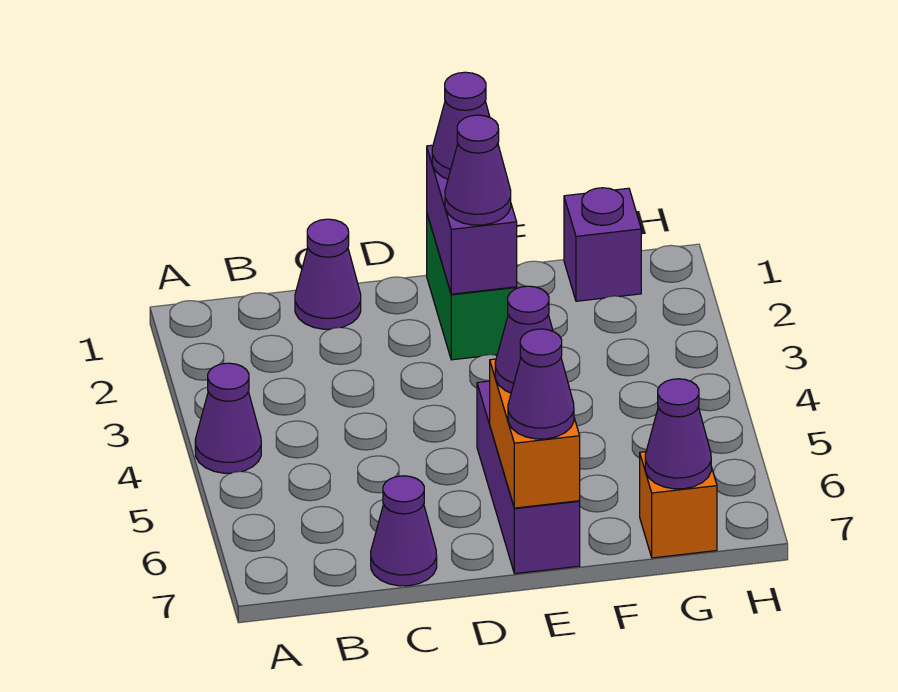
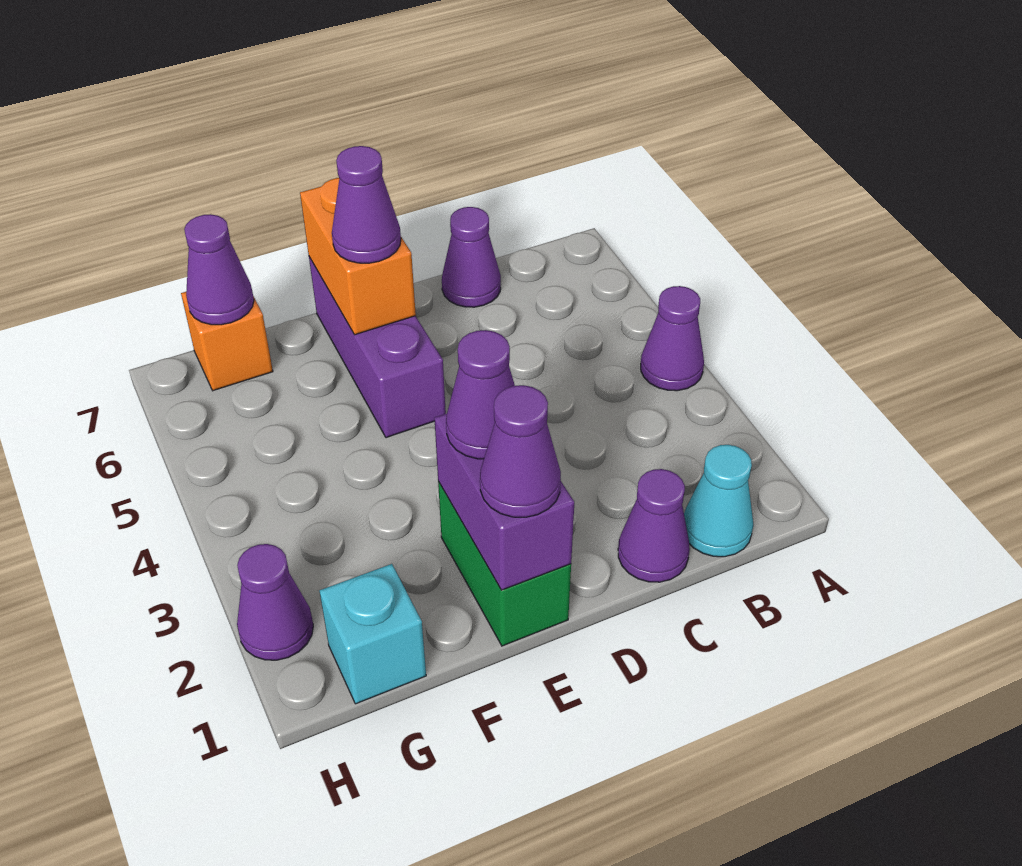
none -> cyan cone B1 level 1
purple cone E7 level 3 -> purple cone H2 level 1
purple brick G1 level 1 -> cyan brick G1 level 1

